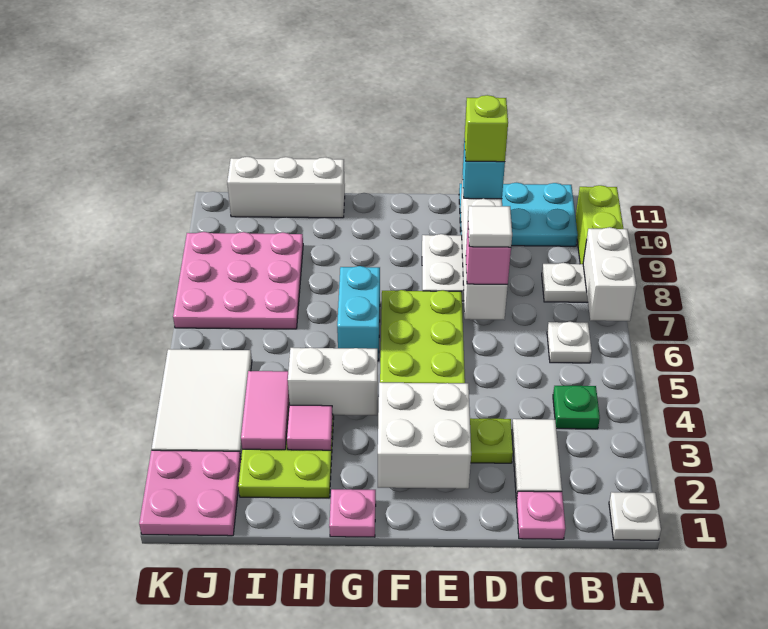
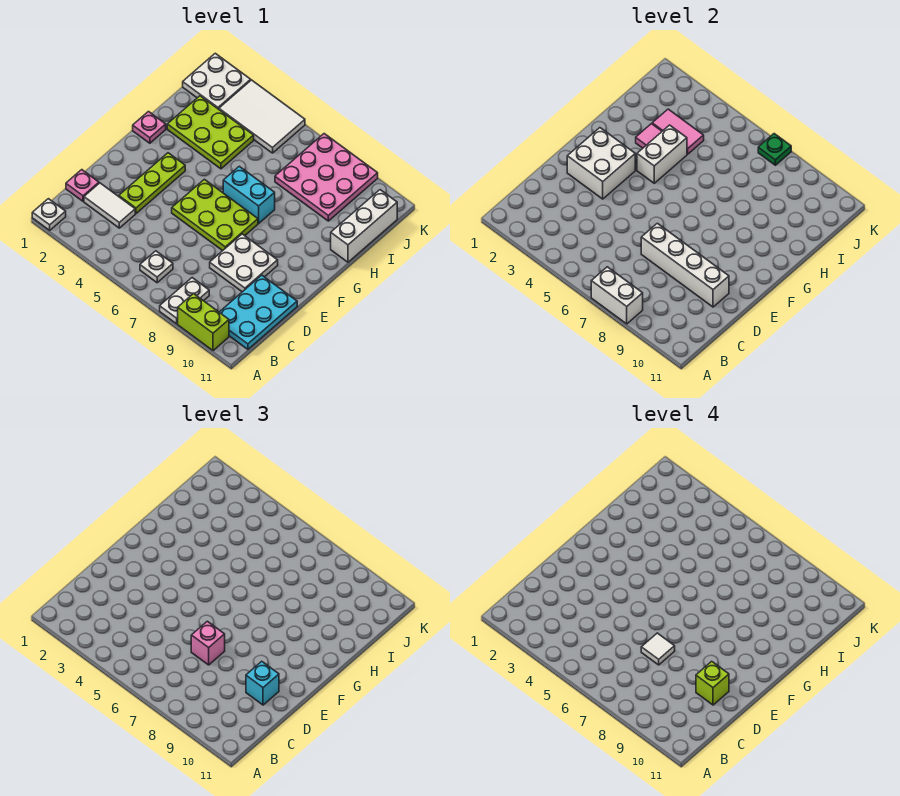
green plate B4 level 1 -> green plate K7 level 2
pink plate J1:K2 level 1 -> white plate J1:K2 level 1

